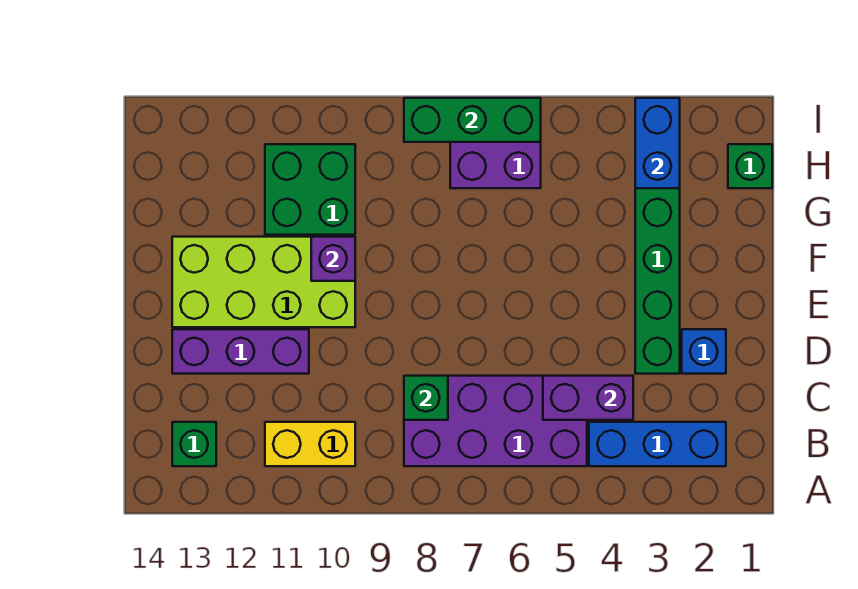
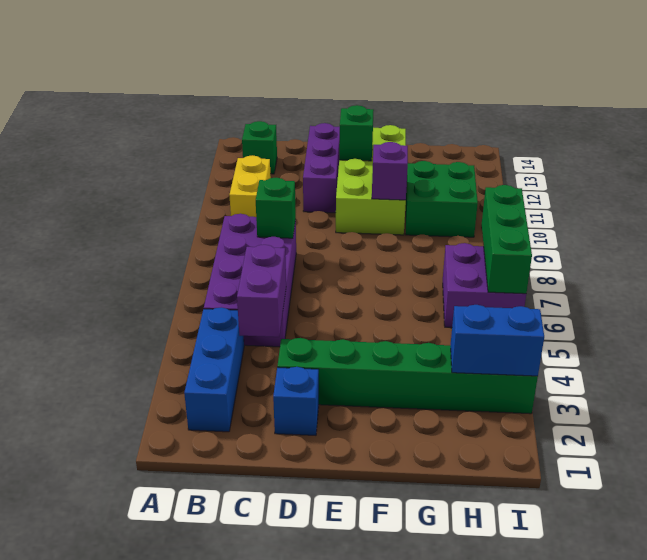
green brick H1 level 1 -> green brick E12 level 2

